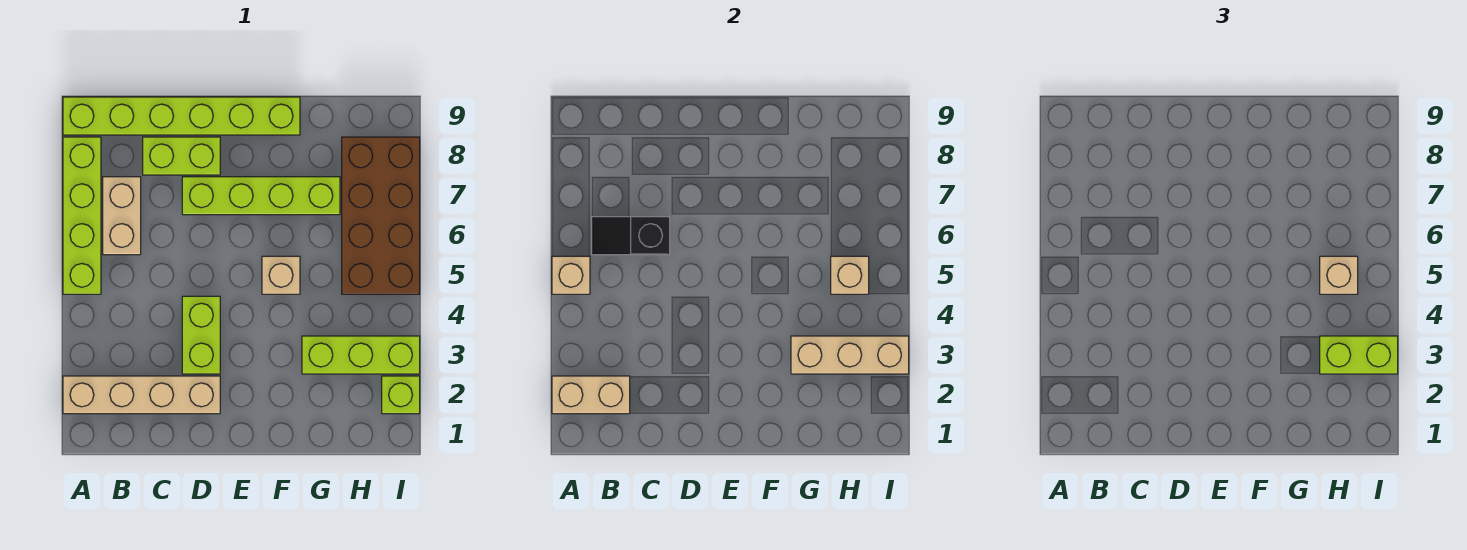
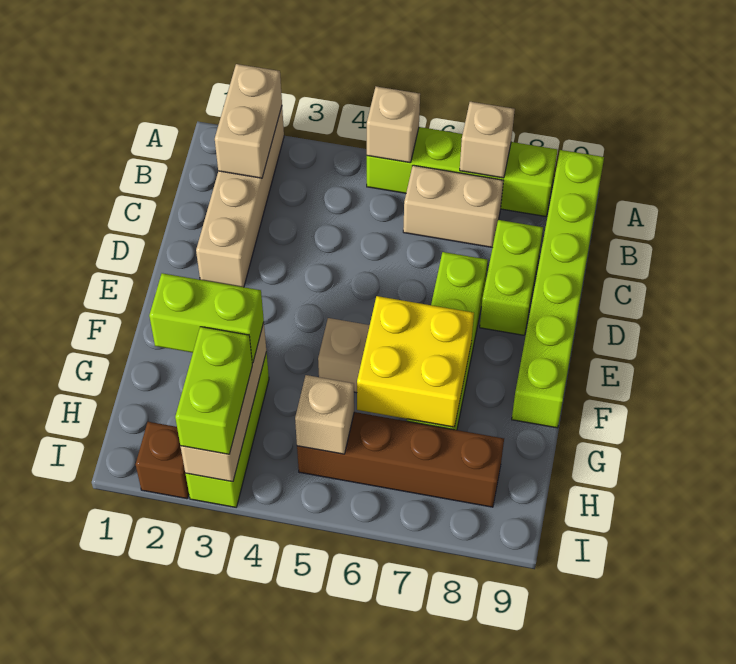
black slope B6:C6 level 2 top C -> none
lime brick D3:D4 level 1 -> lime brick G2:G3 level 3
none -> yellow brick F6:G7 level 2
brown brick H5:I8 level 1 -> brown brick H5:H8 level 1
tan brick H5 level 3 -> tan brick A7 level 2
lime brick I2 level 1 -> brown brick I2 level 1

